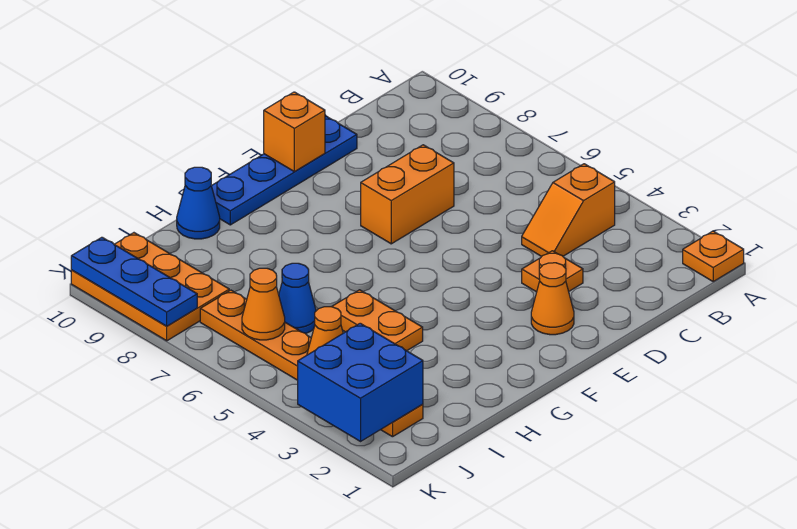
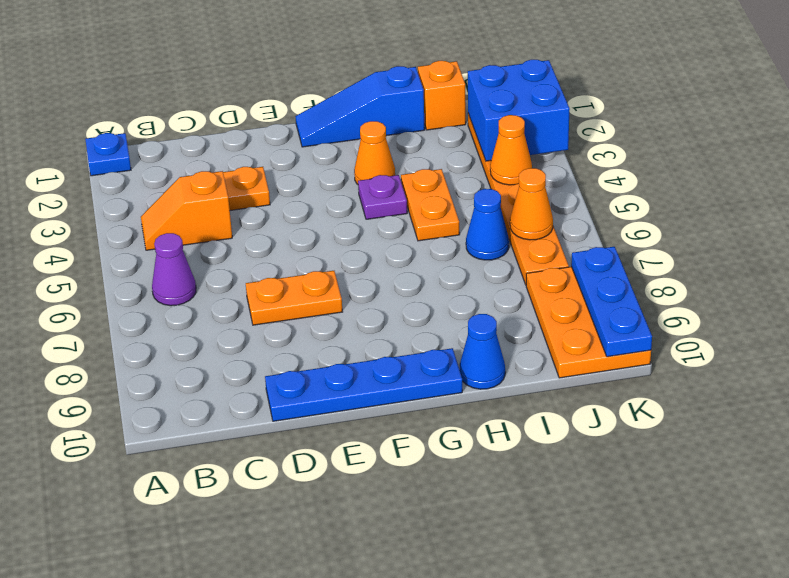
orange plate A1 level 1 -> blue plate A1 level 1
orange slope B4:C4 level 1 top B -> orange slope B4:C4 level 1 top C
none -> purple cone B6 level 1
orange brick D7:E7 level 1 -> orange plate D7:E7 level 1
orange cone E2 level 1 -> orange cone G3 level 1
orange brick E10 level 2 -> orange brick I1 level 1
none -> blue slope F1:H1 level 1 top H
none -> purple plate G4 level 1

